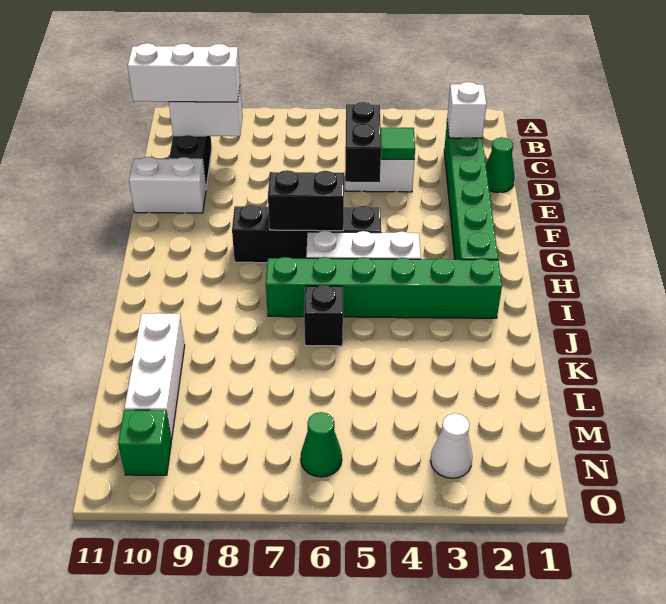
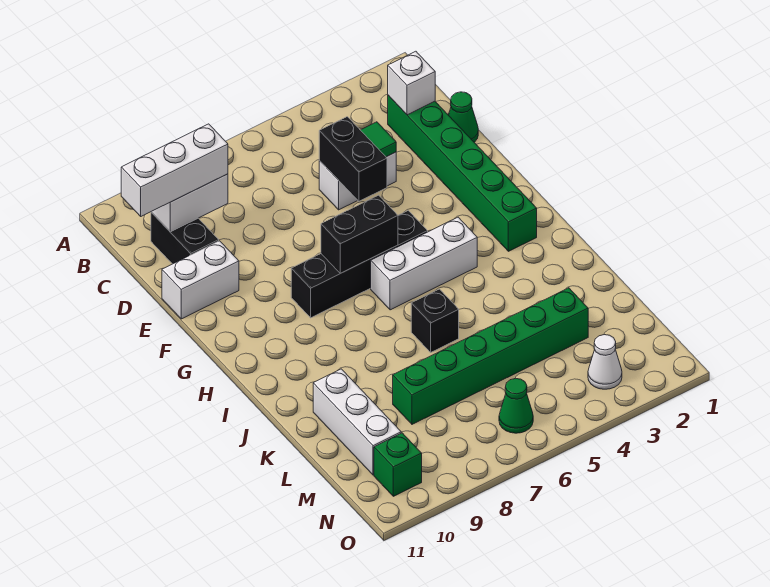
green brick I2:I7 level 1 -> green brick L3:L8 level 1

